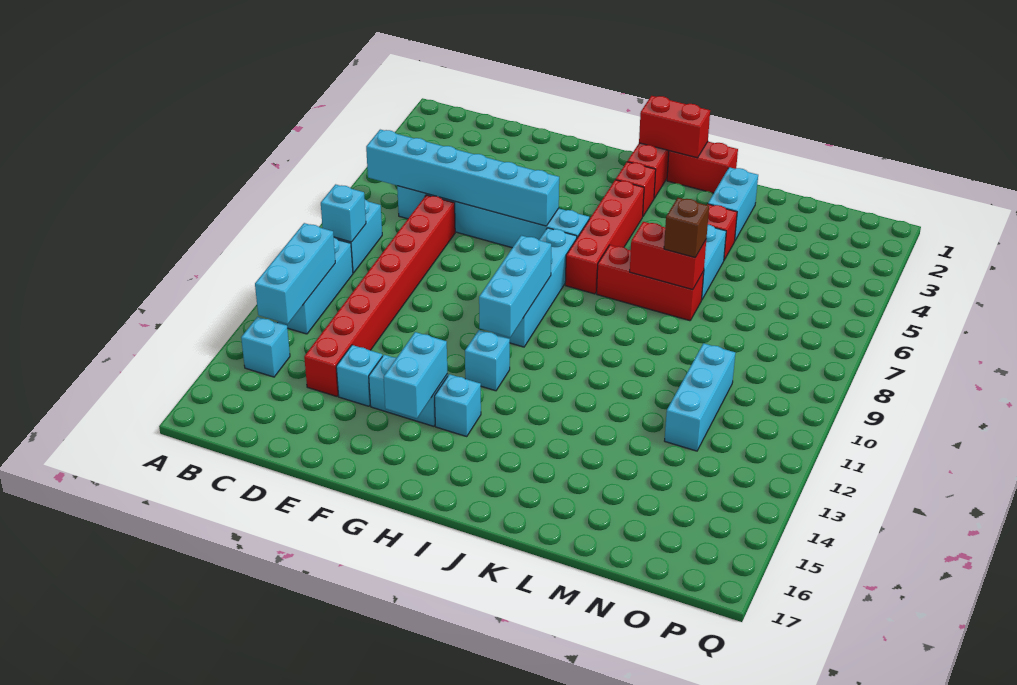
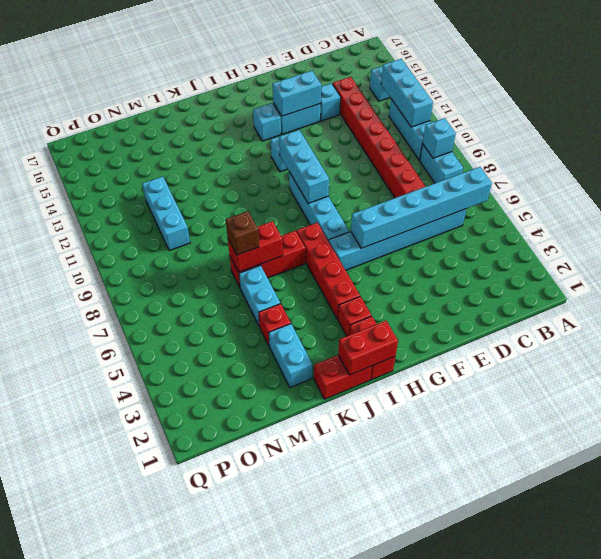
cyan brick G14:G15 level 2 -> cyan brick F14:G14 level 2

